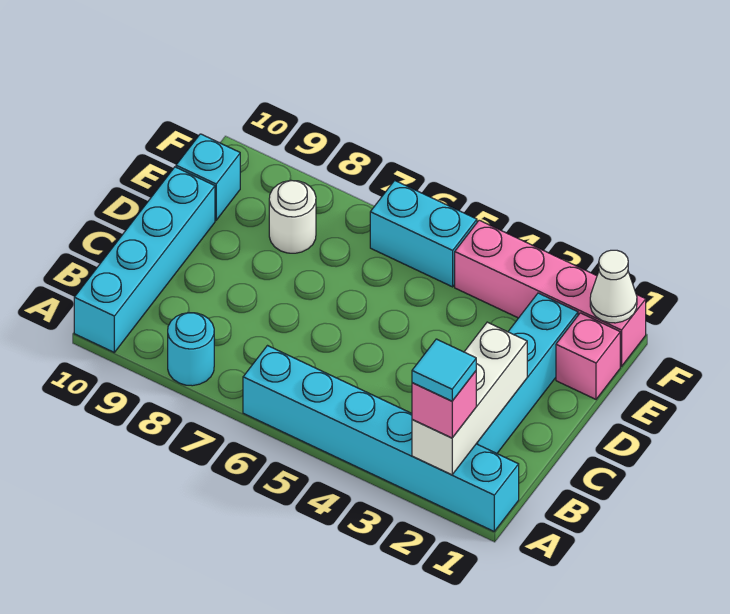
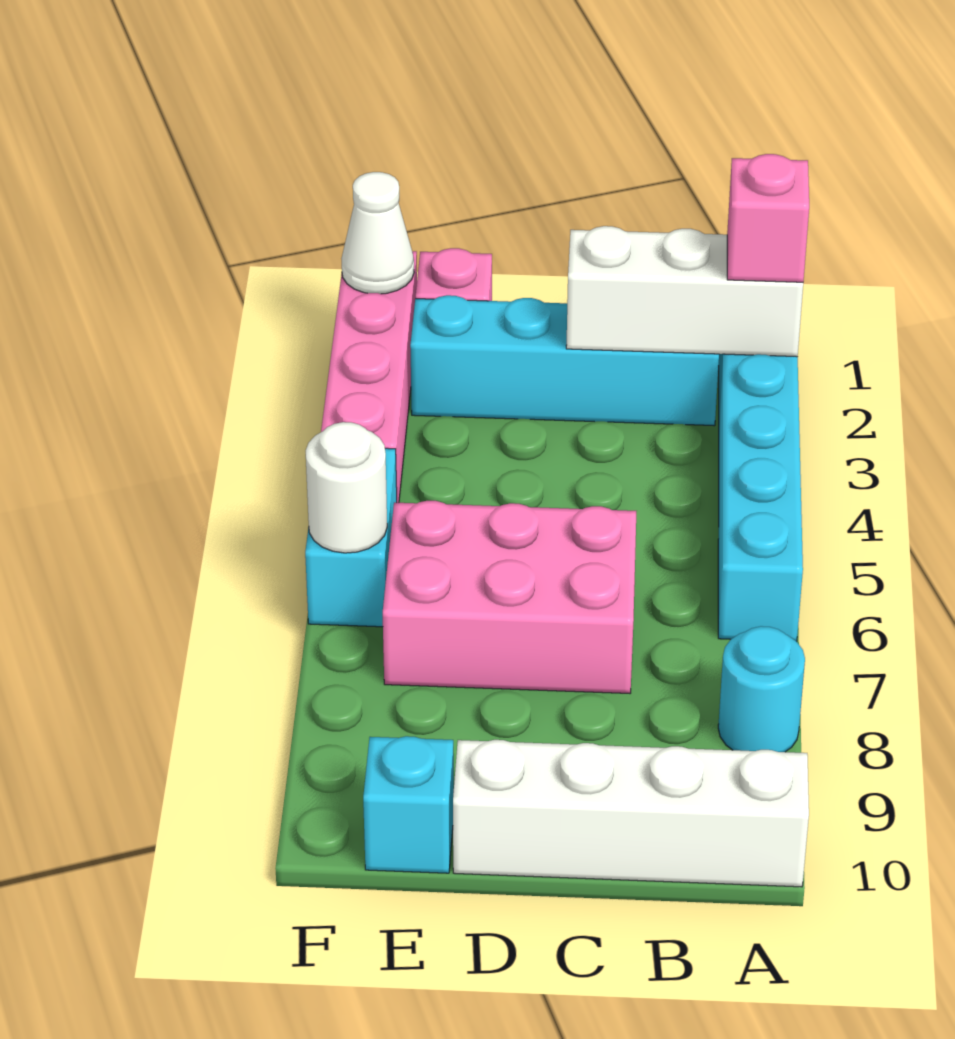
cyan tile A2 level 4 -> none
cyan brick A10:D10 level 1 -> white brick A10:D10 level 1
none -> pink brick C6:E7 level 1
white round brick E8 level 1 -> white round brick F6 level 2

